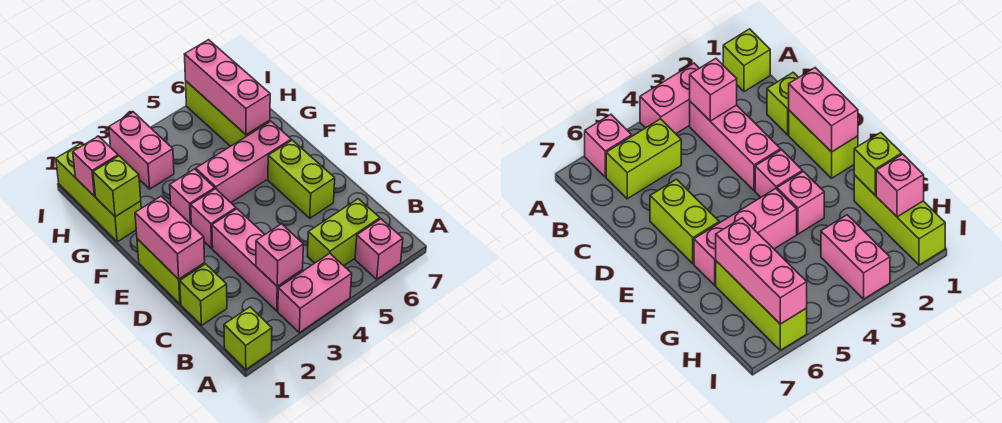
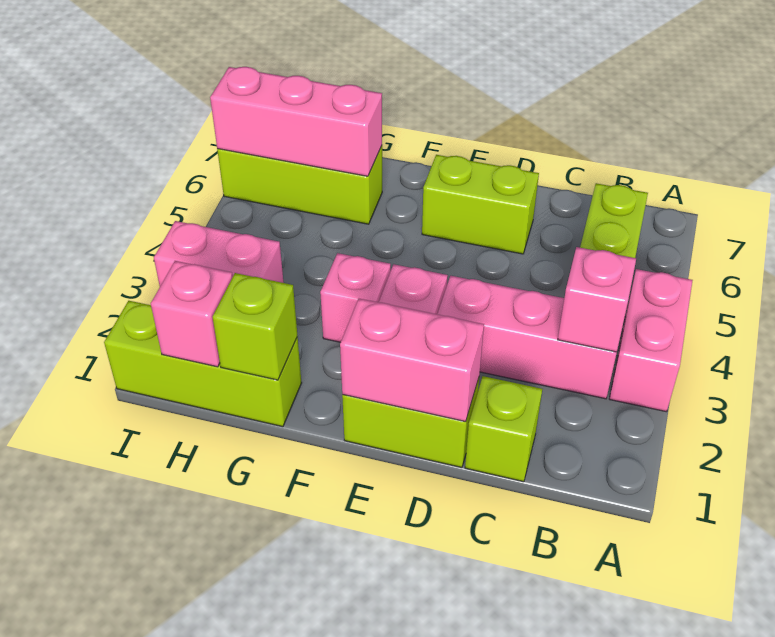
lime brick A1 level 1 -> none
pink brick A6 level 1 -> none
pink brick F4:F6 level 1 -> none

